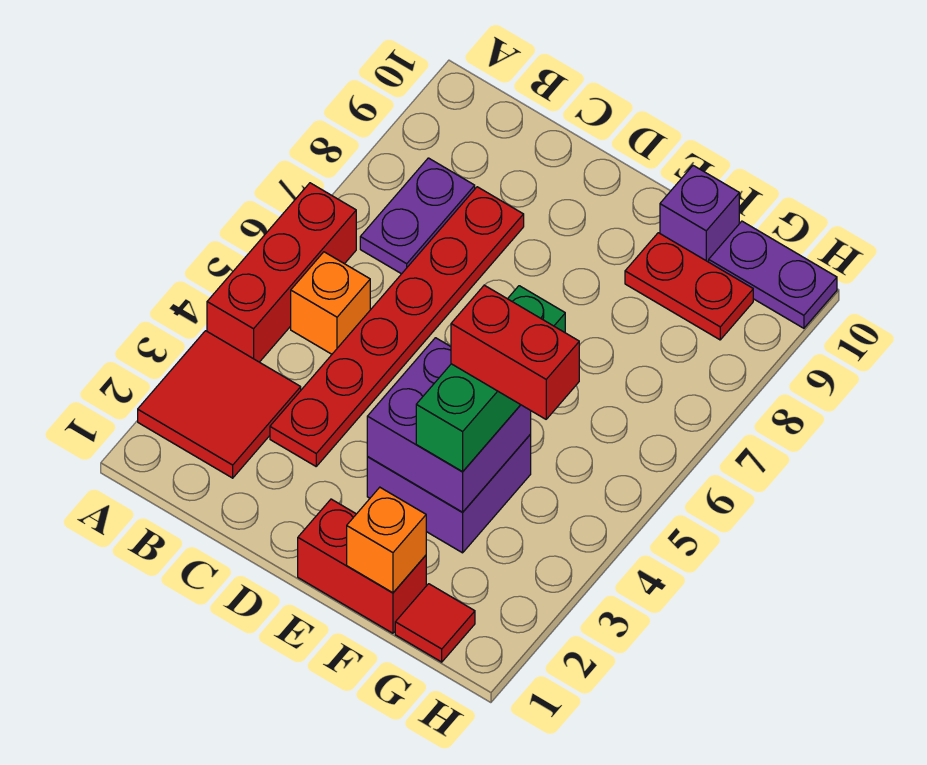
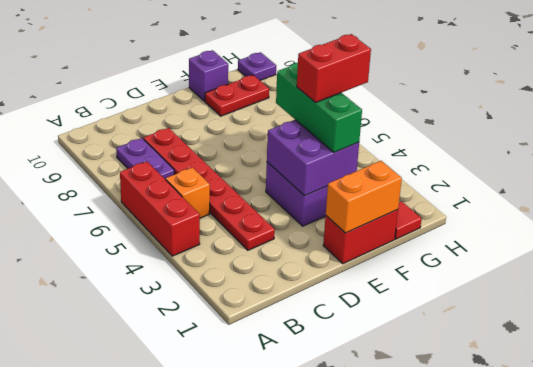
red tile A2:B3 level 1 -> none
orange brick F1 level 2 -> orange brick E1:F1 level 2
purple plate G10:H10 level 1 -> purple plate H10 level 1

